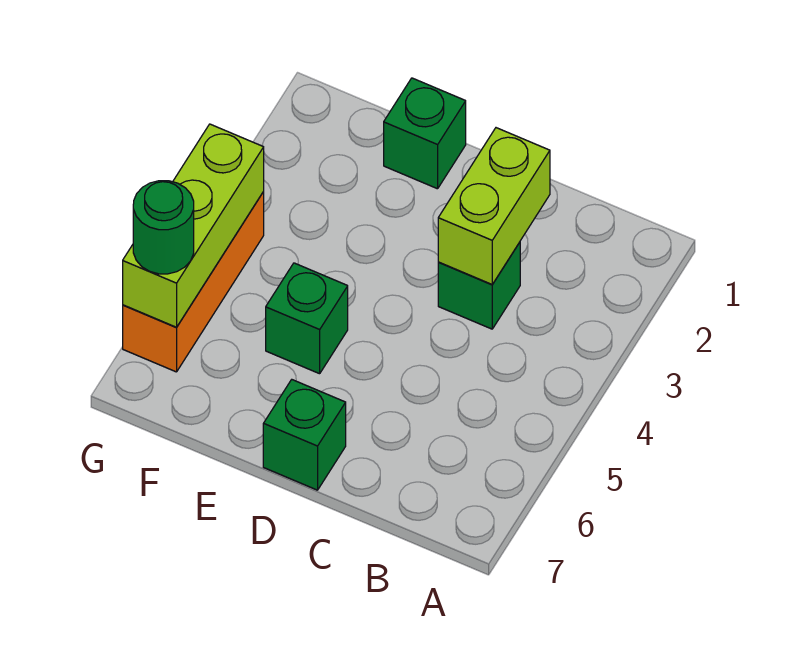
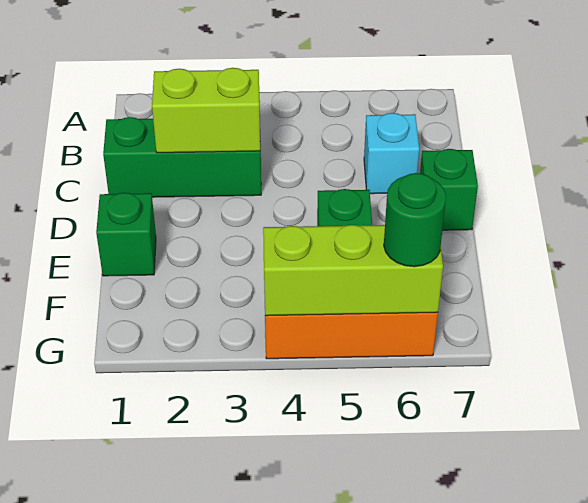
green brick C3 level 1 -> green brick C1:C3 level 1
none -> cyan brick C6 level 1

